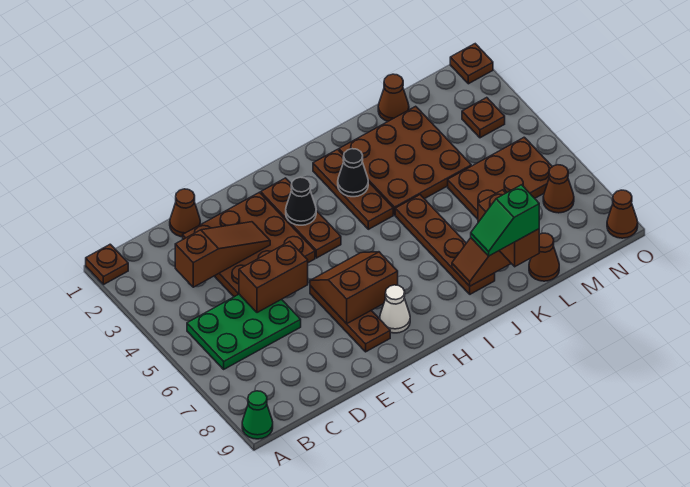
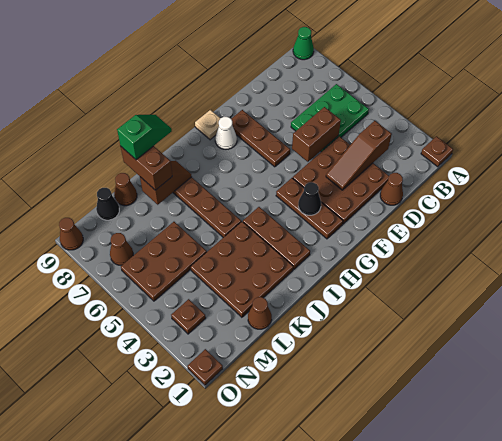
brown slope F6:G7 level 2 top 7 -> none
none -> tan plate G9 level 1
black cone I3 level 2 -> black cone M9 level 1

